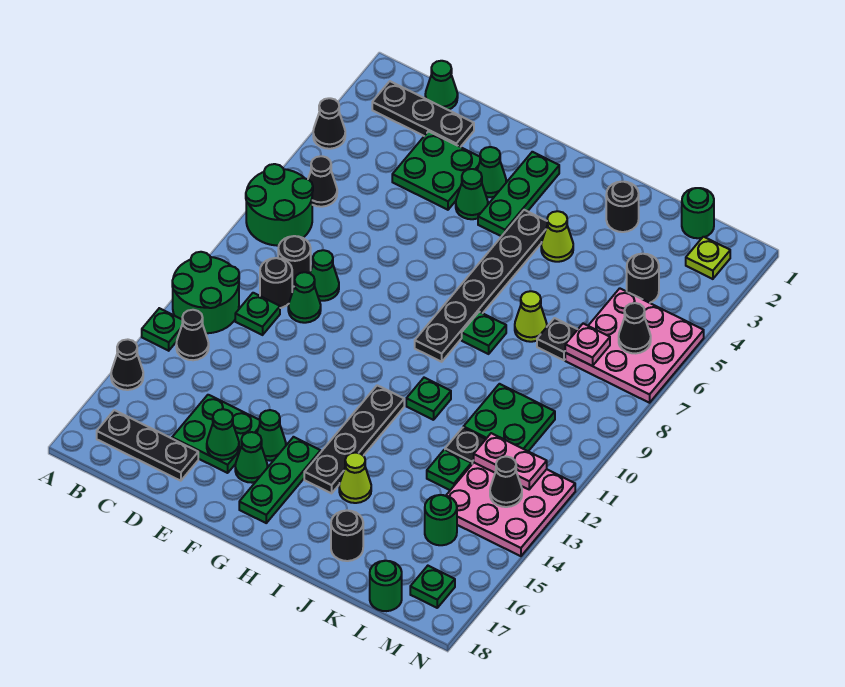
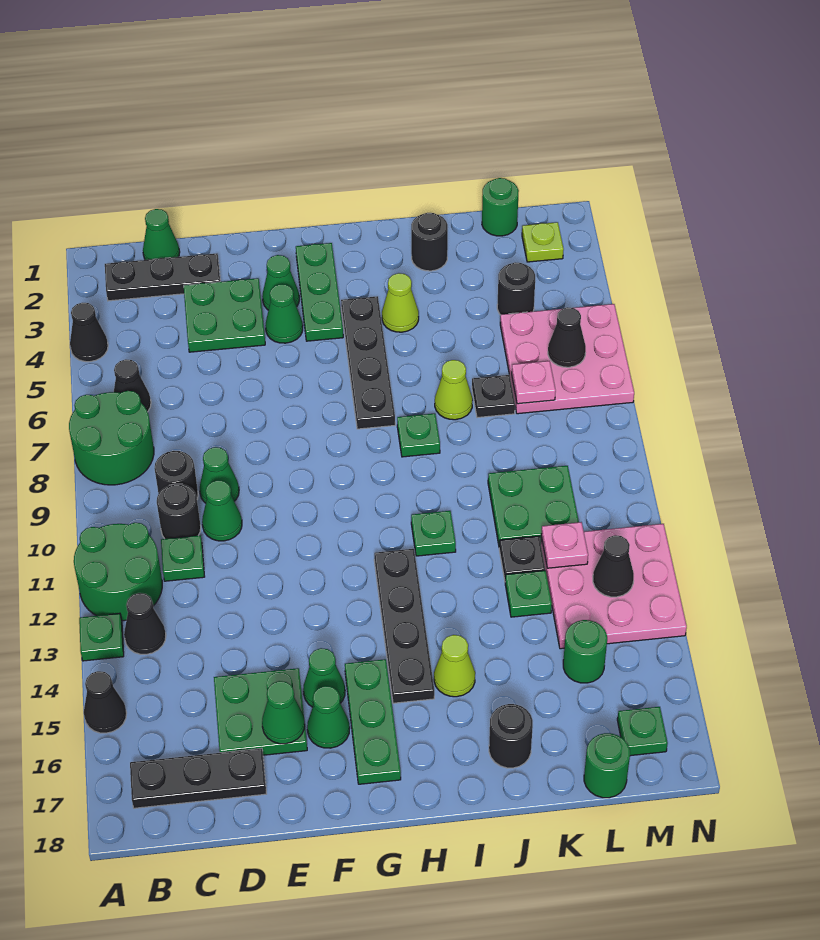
black plate H4:H9 level 1 -> black plate H4:H7 level 1
pink plate L12:M12 level 2 -> pink plate L12 level 2

